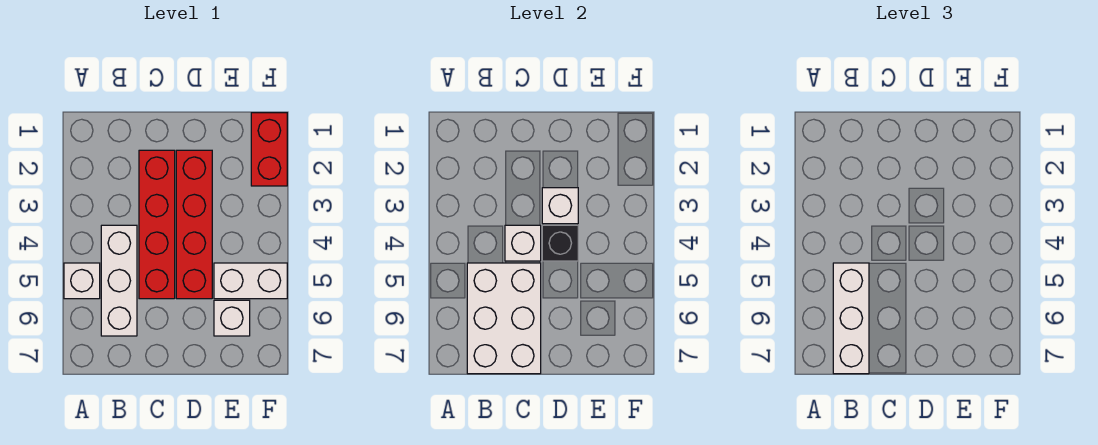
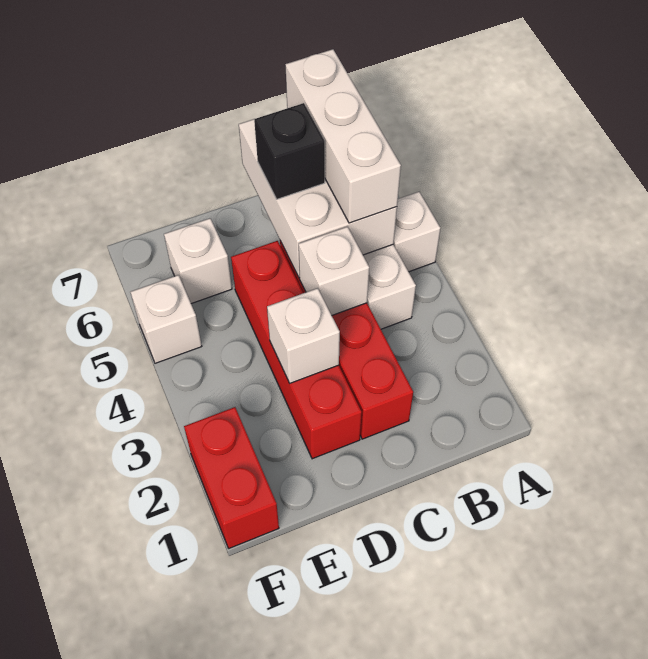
black brick D4 level 2 -> black brick C6 level 3
white brick E5:F5 level 1 -> white brick F5 level 1

